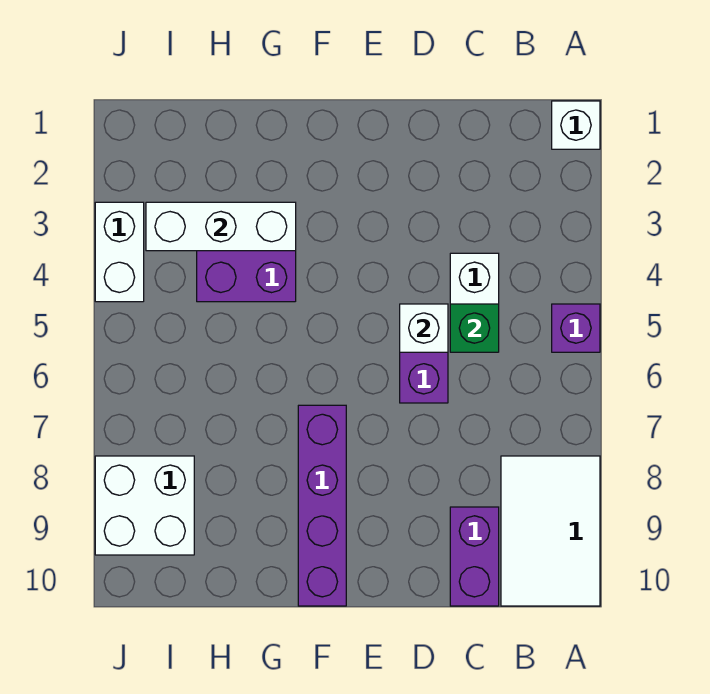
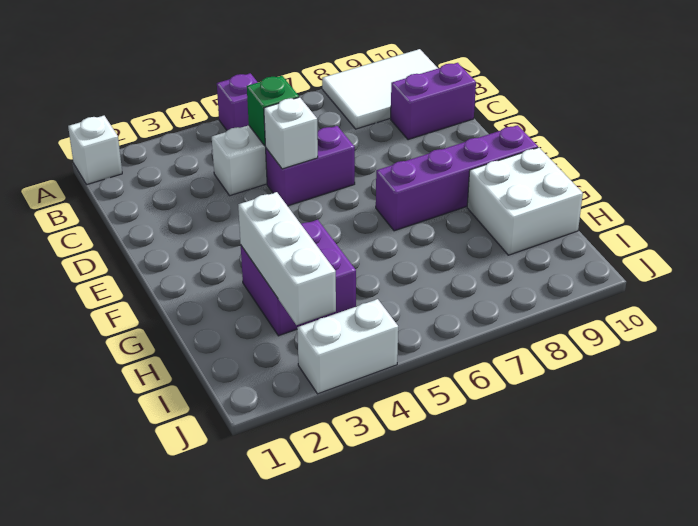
white brick I8:J9 level 1 -> white brick G9:H10 level 1

